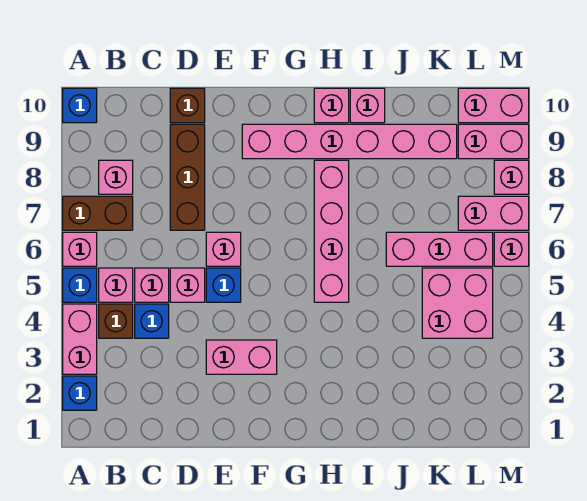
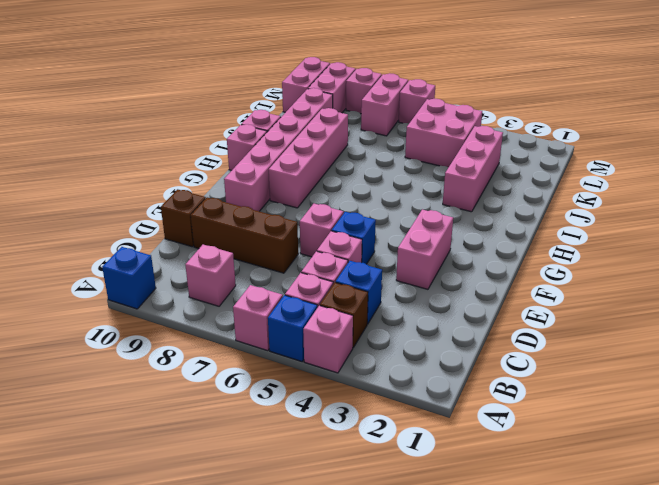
blue brick A2 level 1 -> none
pink brick A3:A4 level 1 -> pink brick A4 level 1
brown brick A7:B7 level 1 -> none
pink brick H5:H8 level 1 -> pink brick G8:J8 level 1
pink brick J6:L6 level 1 -> pink brick I3:K3 level 1

